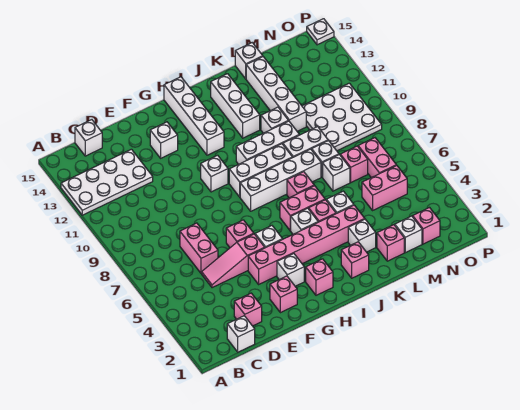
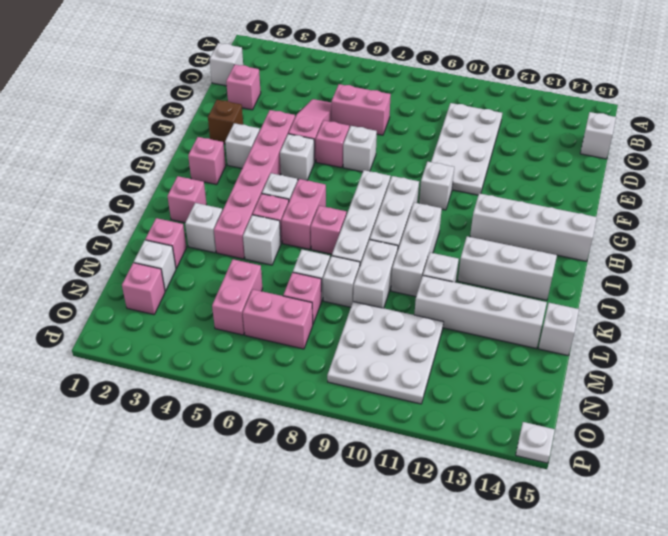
white plate A12:D13 level 1 -> white plate C10:F11 level 1
pink brick F2 level 1 -> brown brick F2 level 1
white brick F13 level 1 -> white brick F7 level 1

